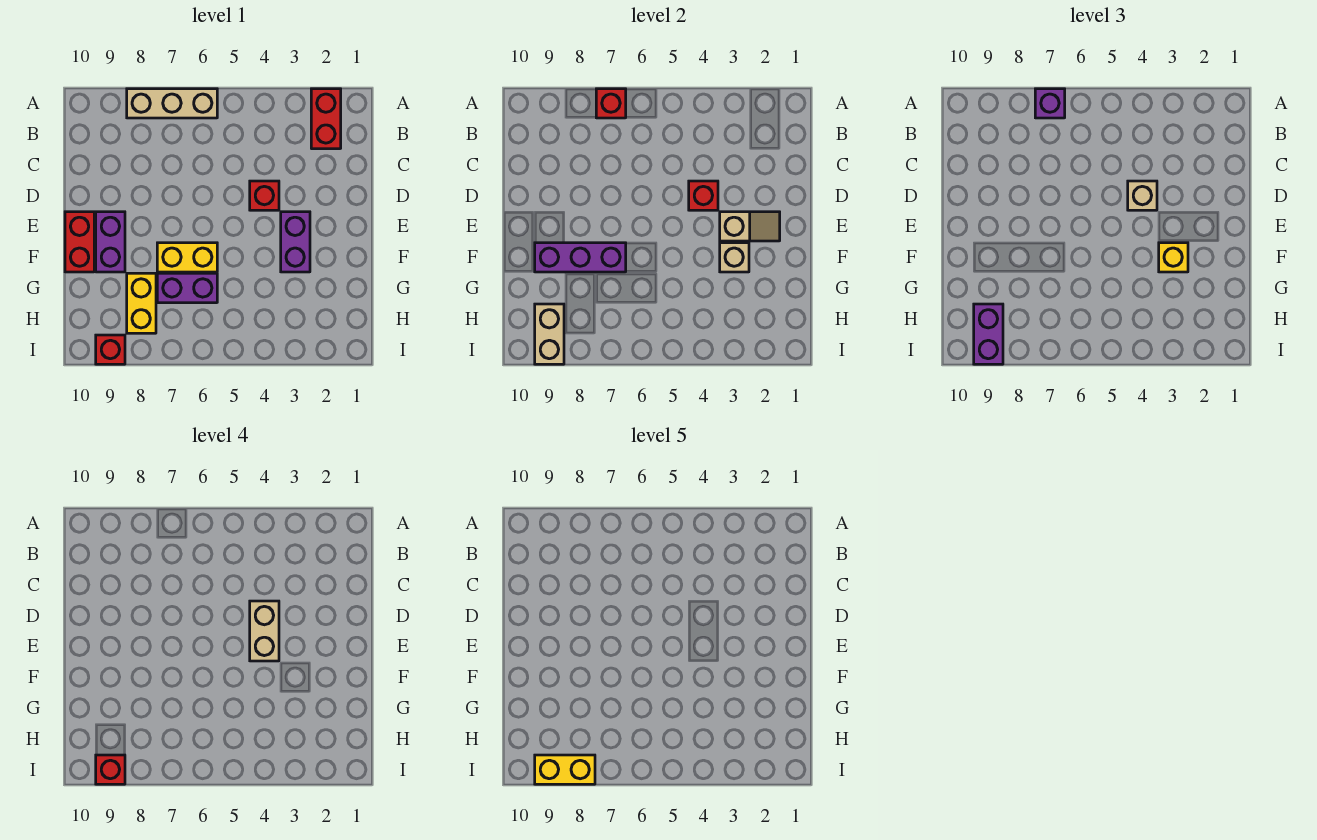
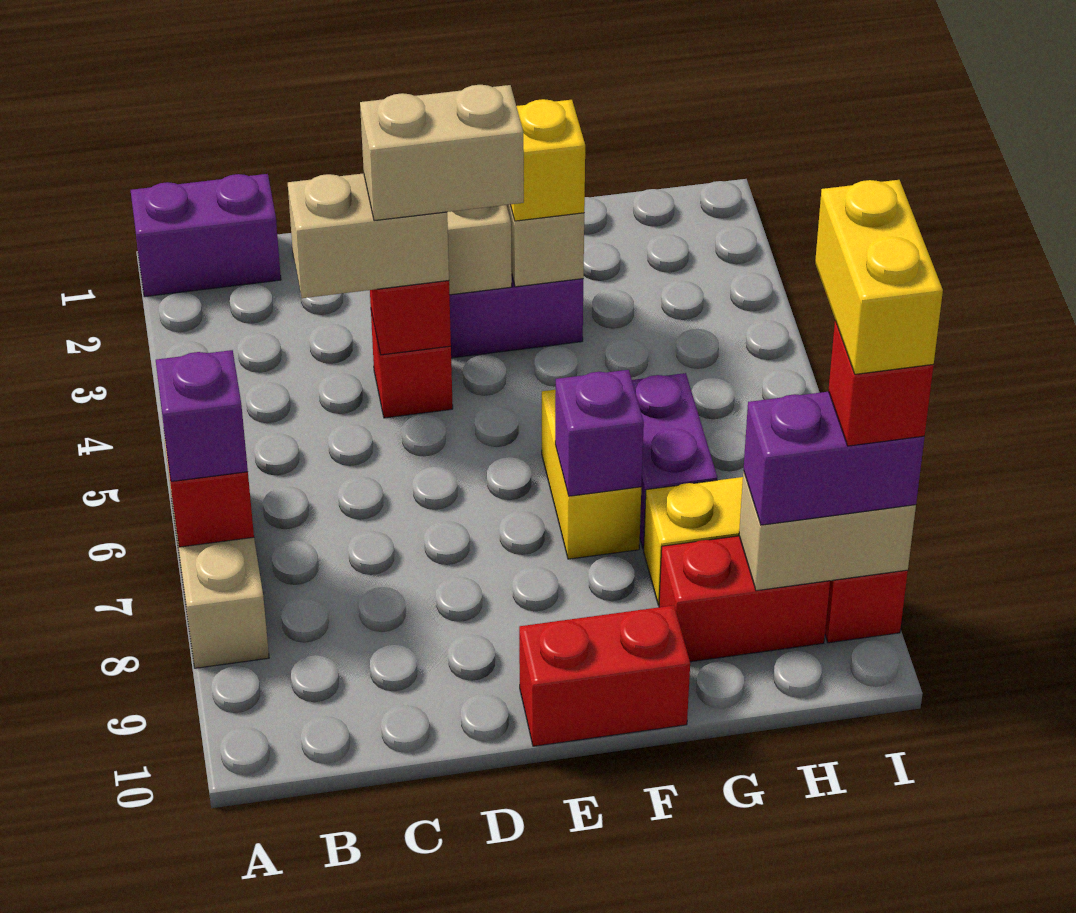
red brick A2:B2 level 1 -> red brick G9:H9 level 1
tan brick D4 level 3 -> tan brick C4:D4 level 3
purple brick E9:F9 level 1 -> purple brick A1:B1 level 1
purple brick F7:F9 level 2 -> purple brick F7 level 2

